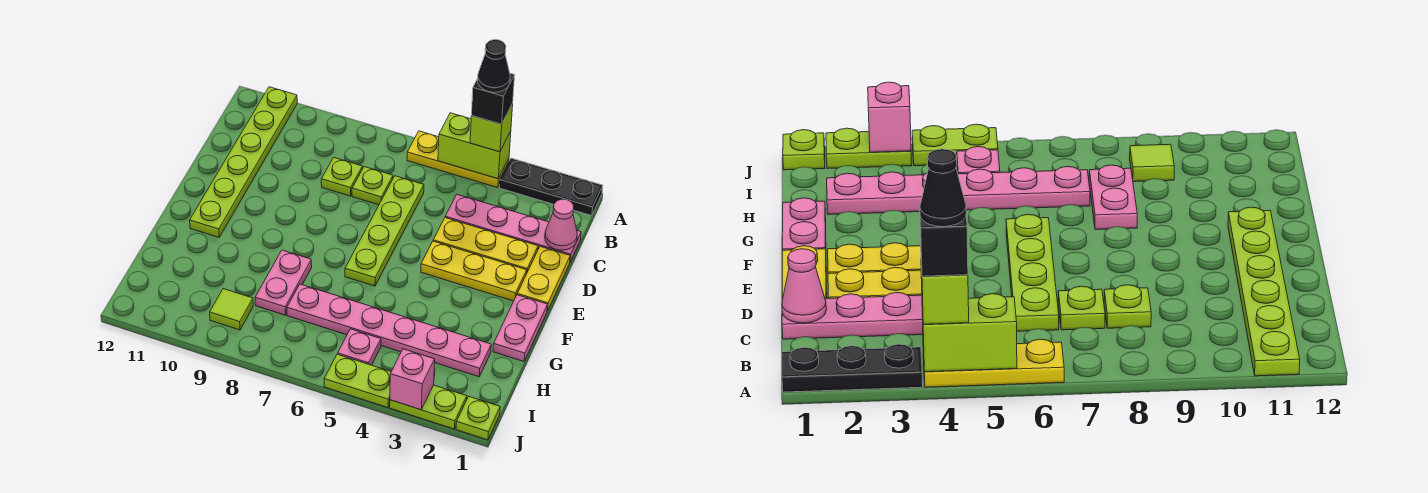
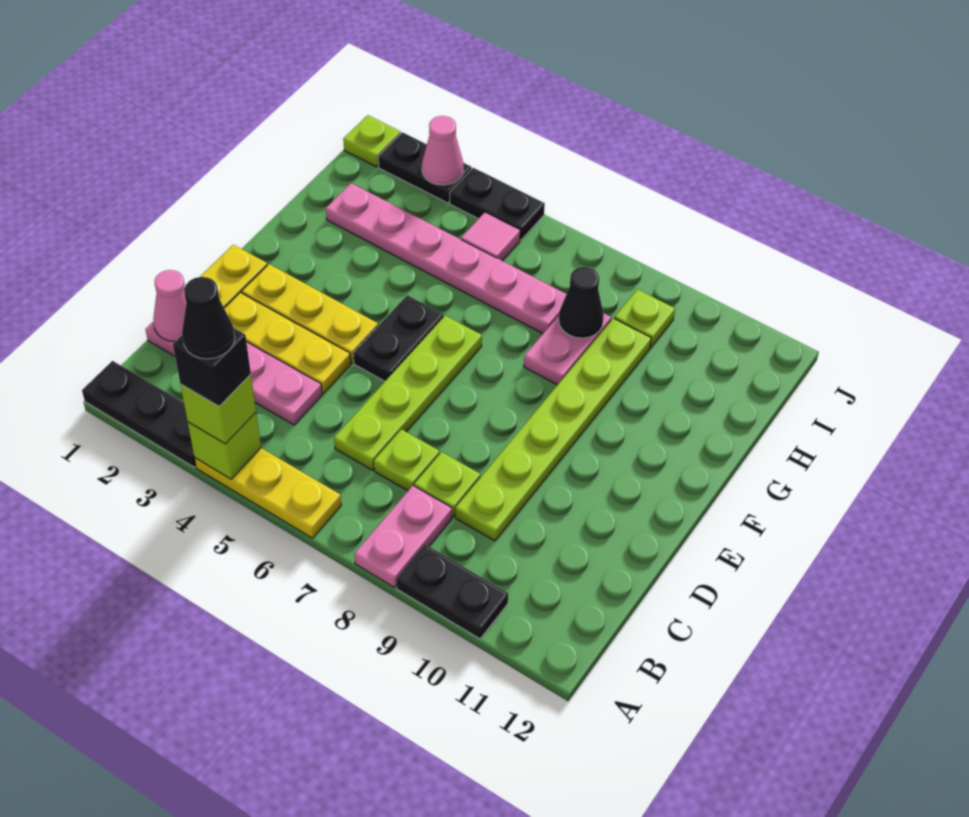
lime brick A4:A5 level 2 -> lime brick A4 level 2
none -> black plate A9:A10 level 1
lime plate A11:F11 level 1 -> lime plate C9:H9 level 1
none -> black plate E5:F5 level 1
pink plate F1:G1 level 1 -> pink plate A8:B8 level 1
none -> black cone H8 level 2
pink plate I5 level 1 -> pink tile I5 level 1
lime tile I9 level 1 -> lime plate I9 level 1
lime plate J2:J3 level 1 -> black plate J2:J3 level 1
pink brick J3 level 2 -> pink cone J3 level 2
lime plate J4:J5 level 1 -> black plate J4:J5 level 1

